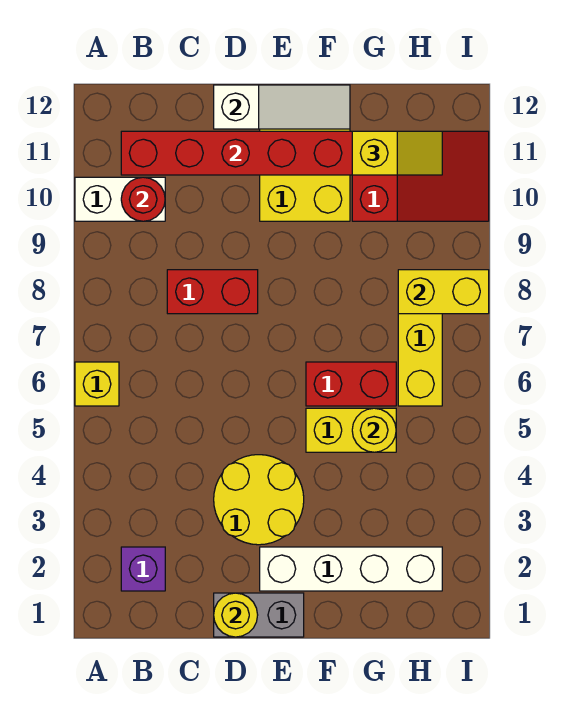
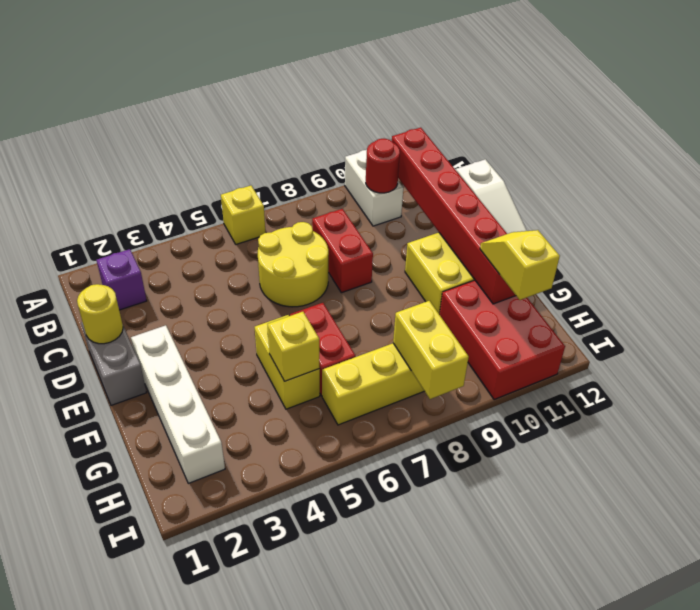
yellow round brick D3:E4 level 1 -> yellow round brick C6:D7 level 1
yellow round brick G5 level 2 -> yellow brick G5 level 2
red slope G10:I11 level 1 top G -> red brick G10:I11 level 1
yellow slope G11:H11 level 3 top G -> yellow slope G11:H11 level 3 top H

